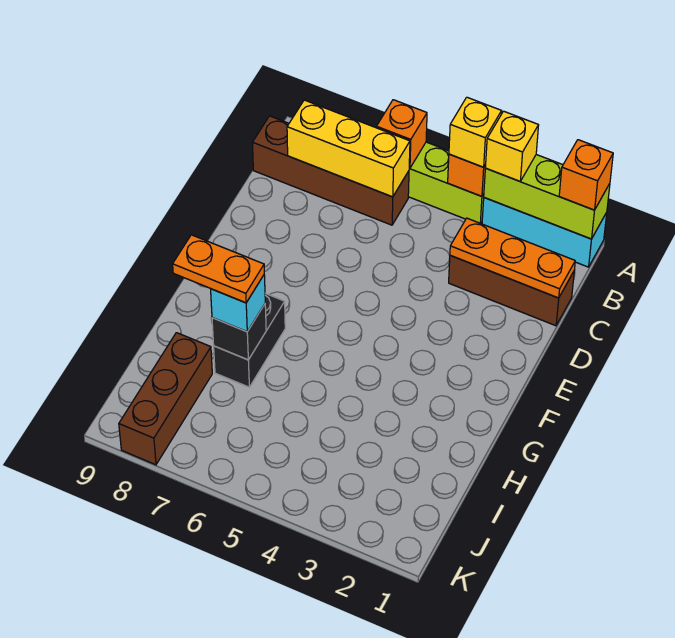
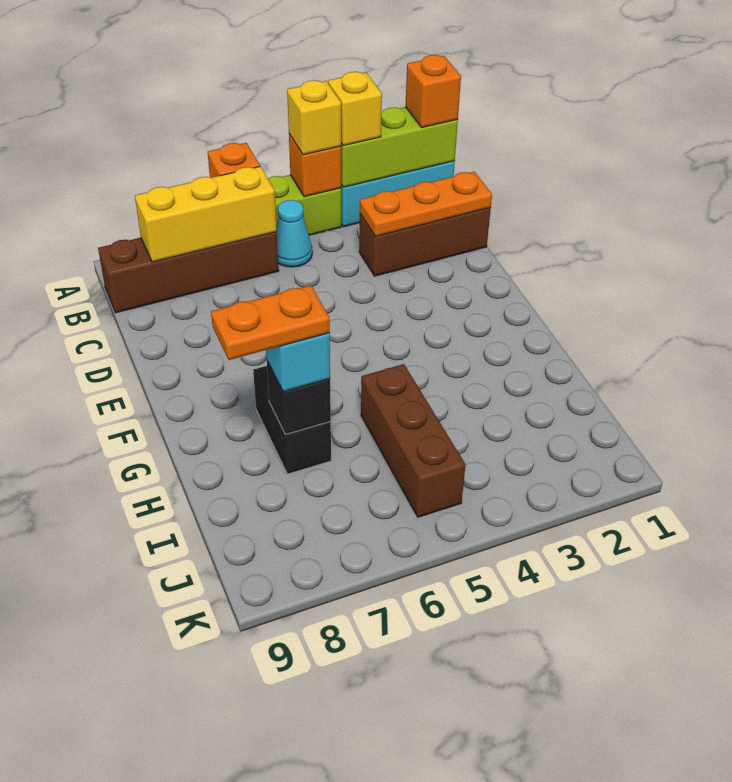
none -> cyan cone B5 level 1
brown brick I8:K8 level 1 -> brown brick H5:J5 level 1

